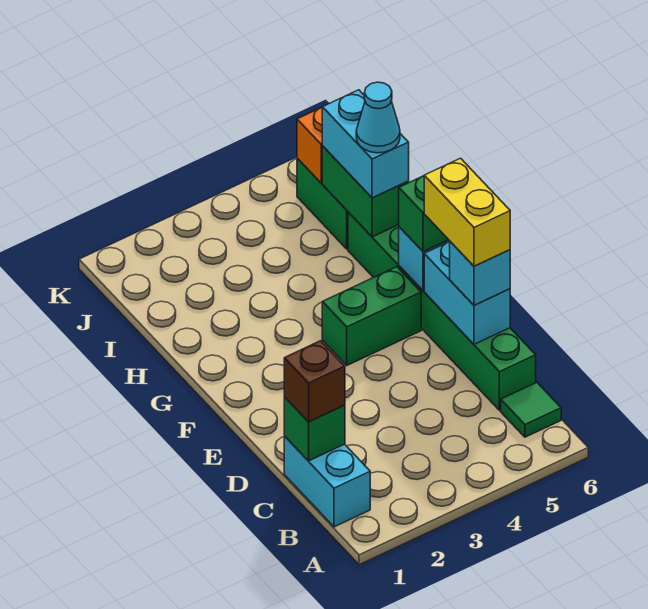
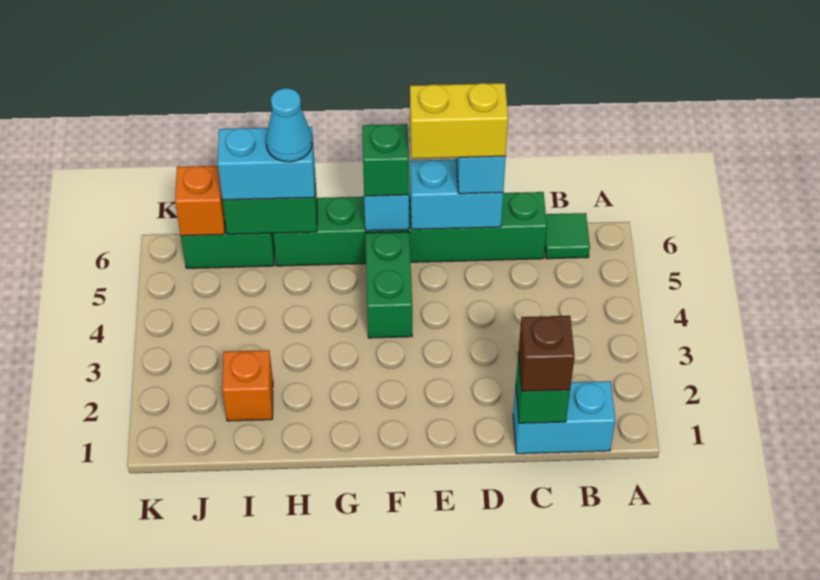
none -> orange brick I2 level 1

